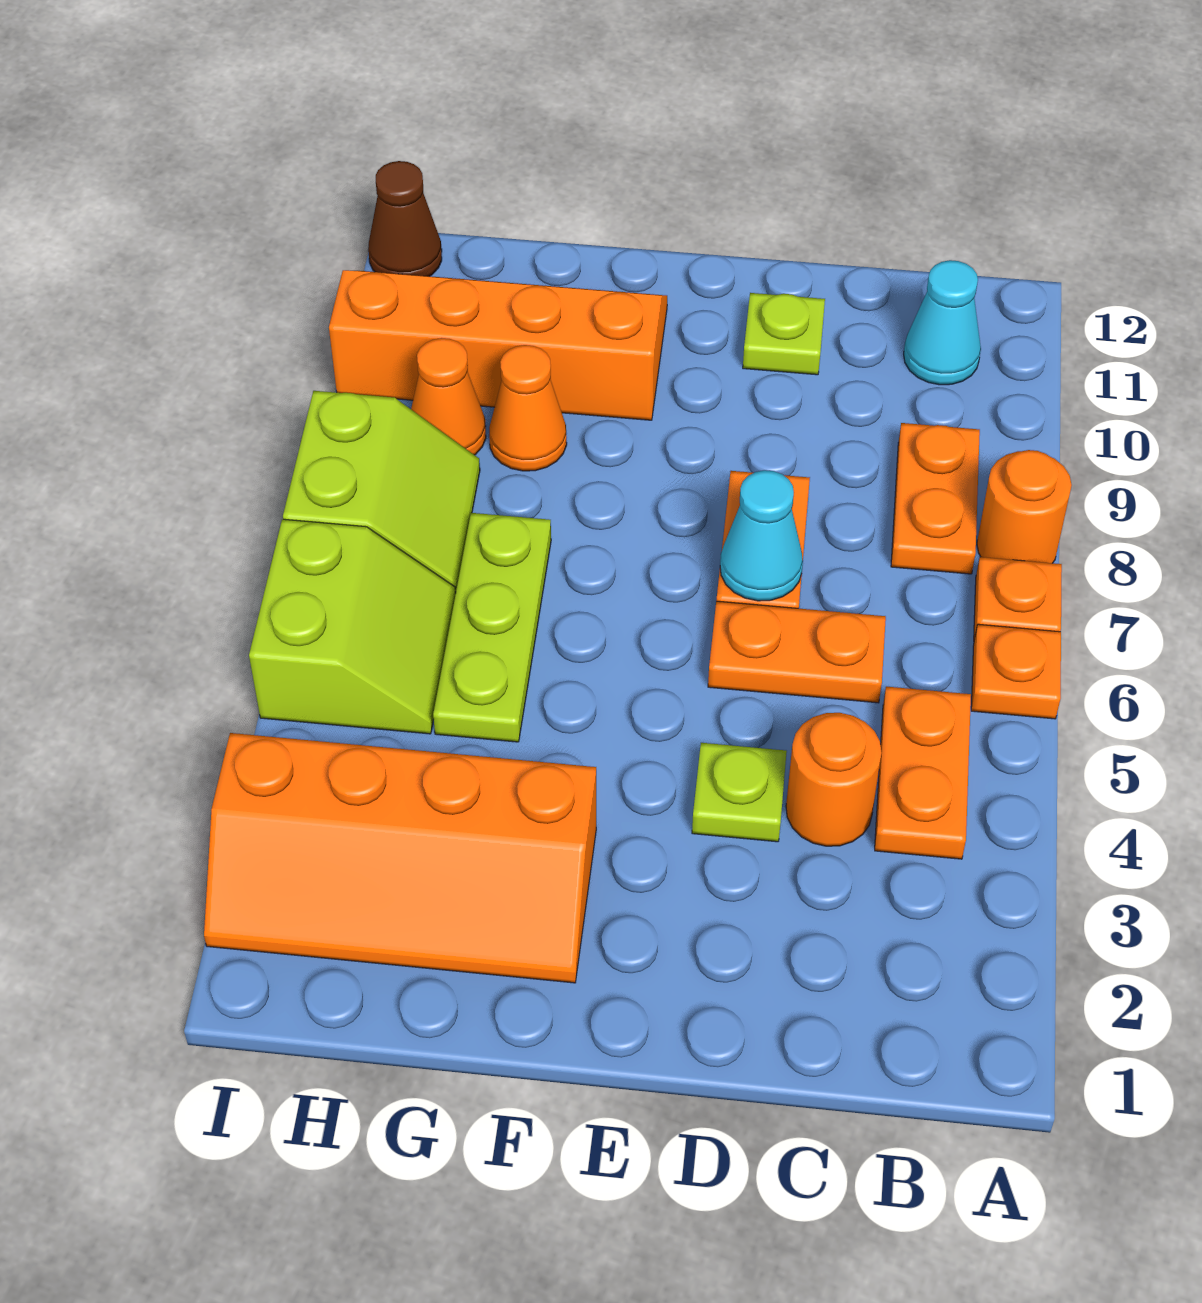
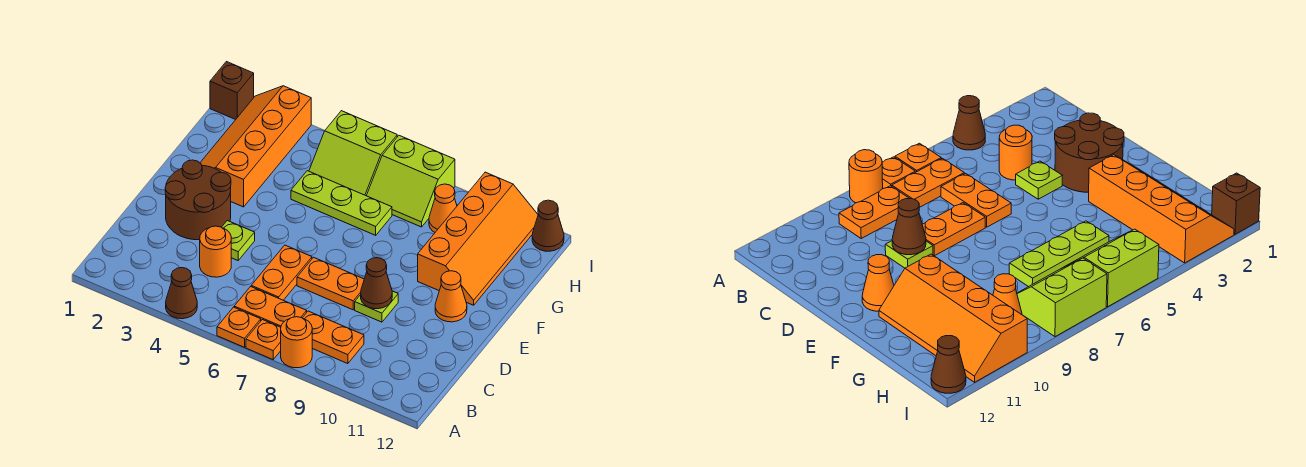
none -> brown cone A4 level 1
orange plate B4:B5 level 1 -> orange plate B6:B7 level 1
cyan cone B11 level 1 -> none
none -> brown round brick D2:E3 level 1
cyan cone D7 level 2 -> none
none -> brown cone D9 level 2
lime plate D11 level 1 -> lime plate D9 level 1
orange cone G9 level 1 -> orange cone E11 level 1
none -> brown brick I1 level 1

